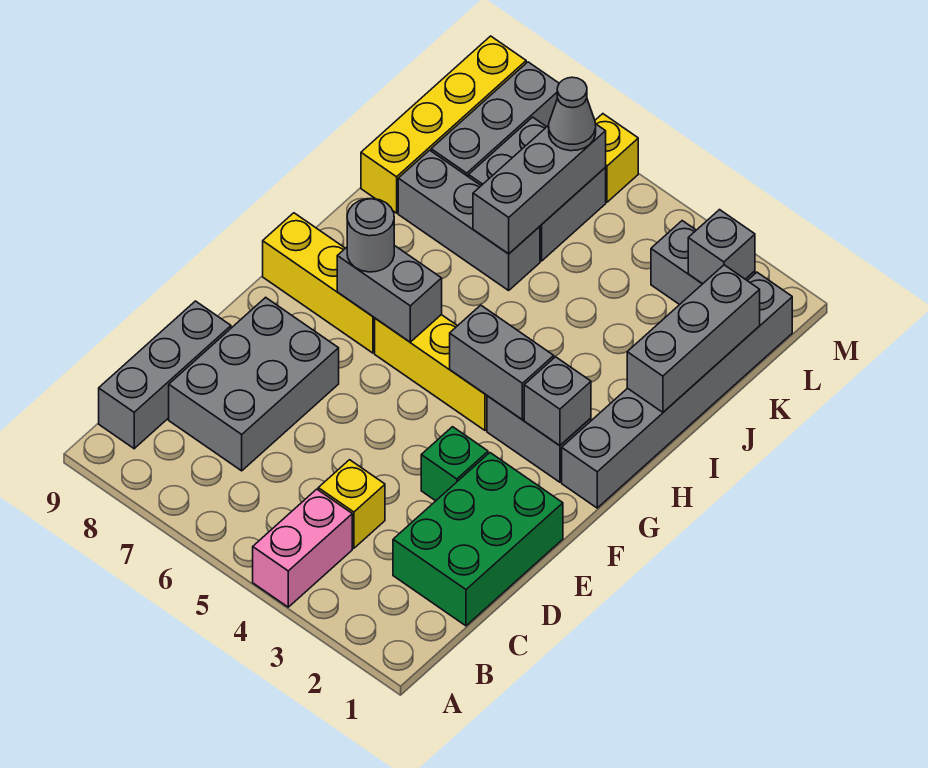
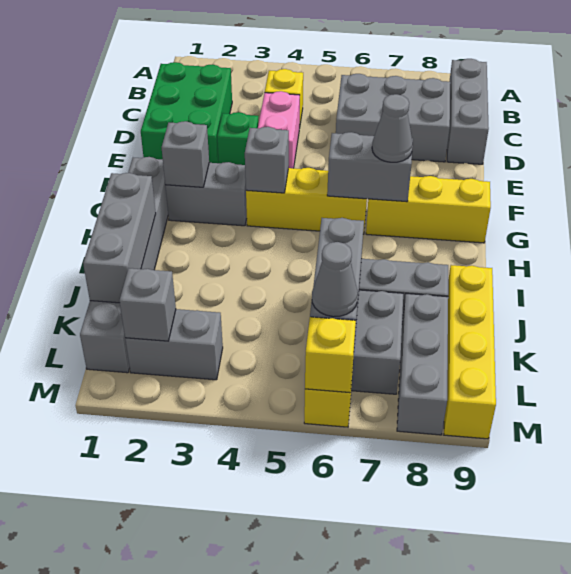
pink brick A4:B4 level 1 -> pink brick D4:E4 level 1
grey brick C7:E8 level 1 -> grey brick C6:D8 level 1
grey brick G3:G4 level 2 -> grey brick G4 level 2
grey round brick G7 level 3 -> grey cone G7 level 3
none -> yellow brick M6 level 2

